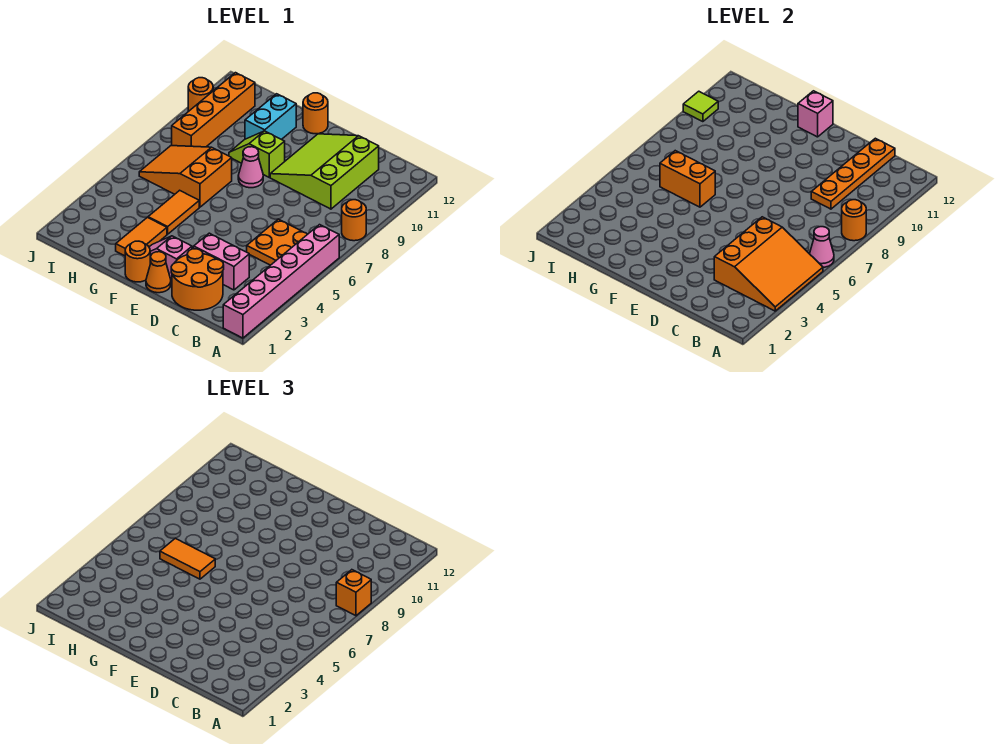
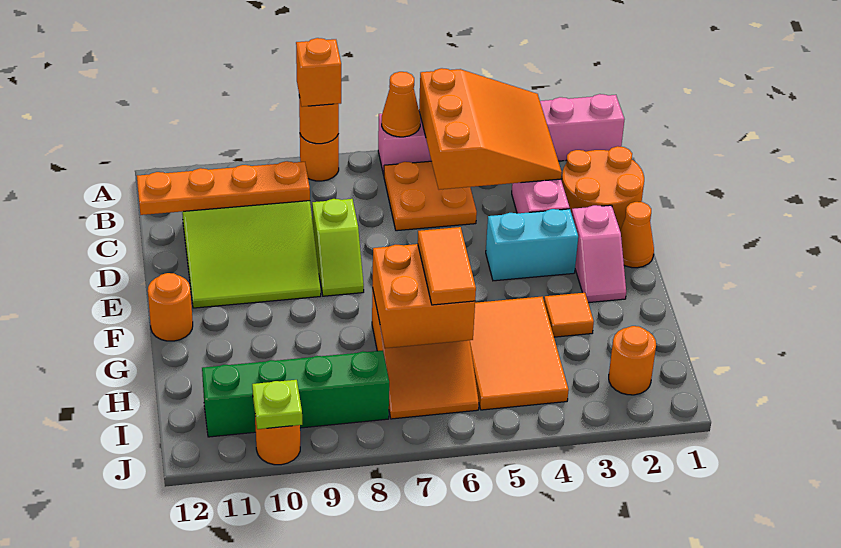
orange slope A3:C5 level 2 top C -> orange slope A3:C5 level 2 top 5
pink cone A6 level 2 -> orange cone A6 level 2
orange round brick F1 level 1 -> orange round brick I2 level 1
pink cone F8 level 1 -> none
lime slope F9:G9 level 1 top F -> lime slope D8:E8 level 1 top D
pink brick F12 level 2 -> none
orange tile G2:G3 level 1 -> orange tile G3 level 1
orange tile G4:G5 level 1 -> orange tile G4:I5 level 1
orange brick G6:H6 level 2 -> orange brick G6:H7 level 2
cyan brick G10:G11 level 1 -> cyan brick E3:E4 level 1
orange brick I8:I11 level 1 -> green brick I8:I11 level 1
lime tile J10 level 2 -> lime plate J10 level 2

